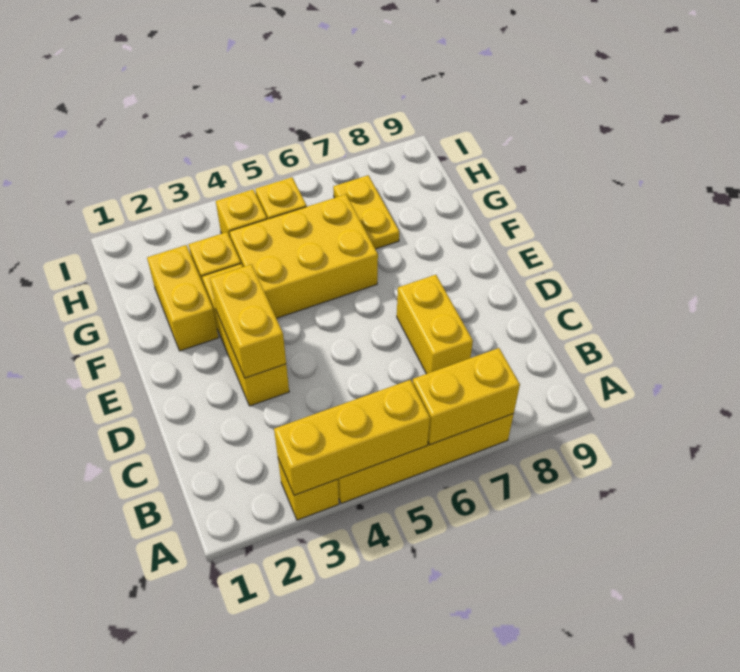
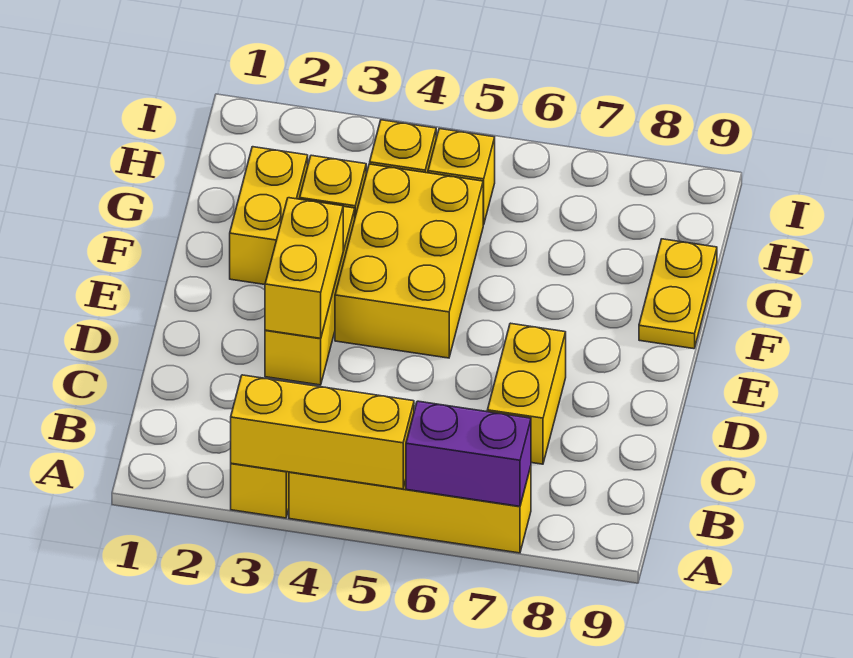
yellow brick A6:A7 level 2 -> purple brick A6:A7 level 2
yellow brick F4:G6 level 1 -> yellow brick E4:G5 level 1
yellow plate G7:H7 level 1 -> yellow plate F9:G9 level 1

